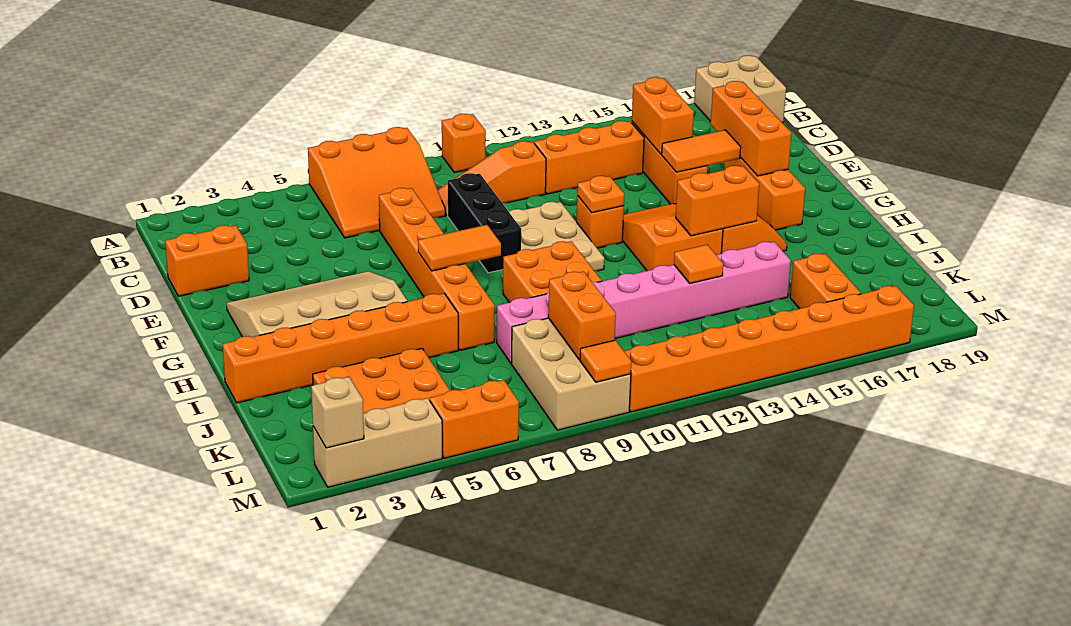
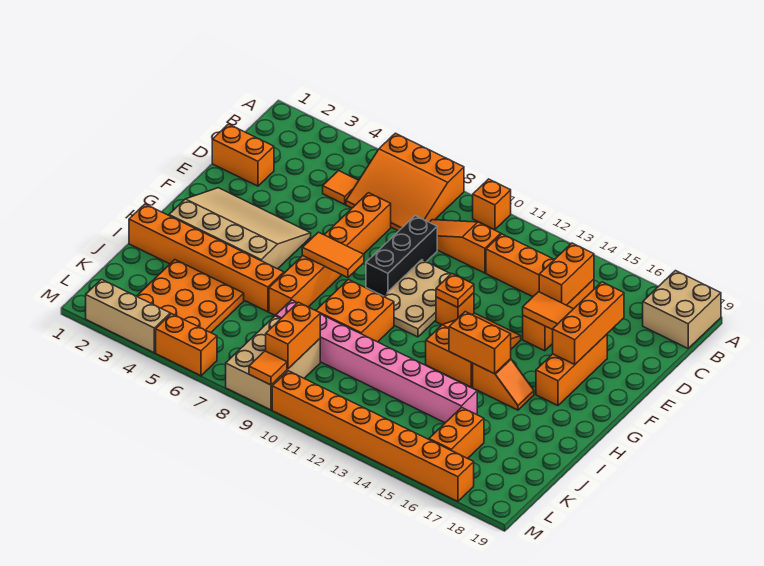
orange tile J13 level 2 -> orange tile C5 level 1
tan brick M2 level 2 -> none

